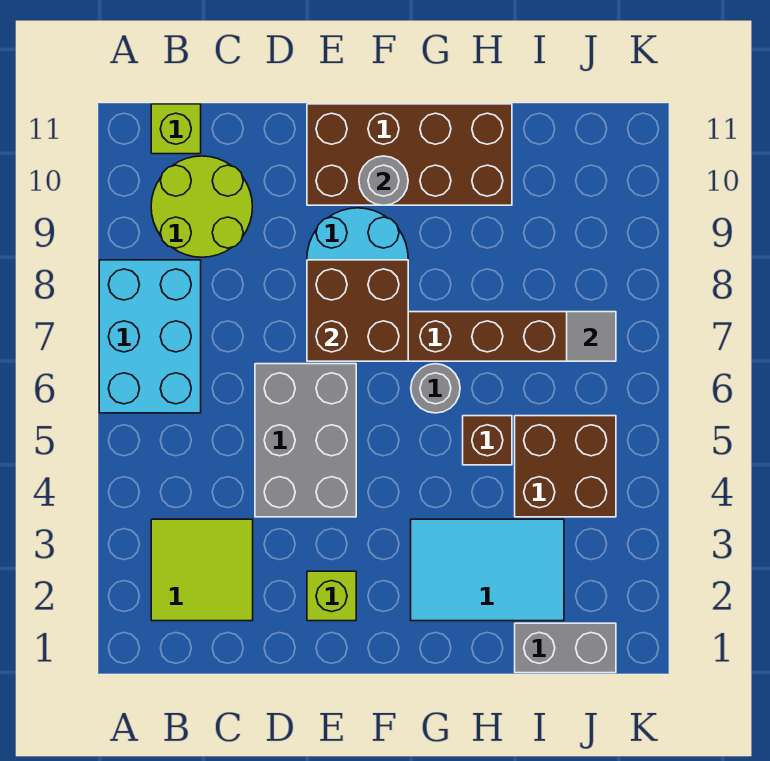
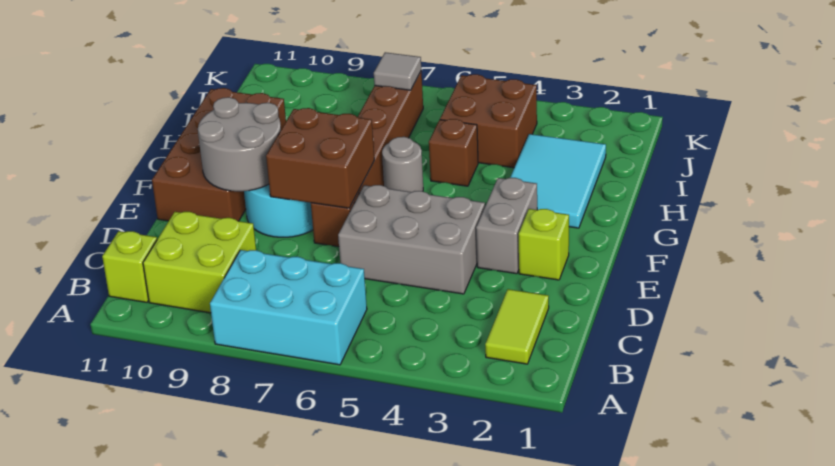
lime tile B2:C3 level 1 -> lime tile B2:C2 level 1
lime round brick B9:C10 level 1 -> lime brick B9:C10 level 1
grey round brick F10 level 2 -> grey round brick E9:F10 level 2
grey brick I1:J1 level 1 -> grey brick E3:F3 level 1

